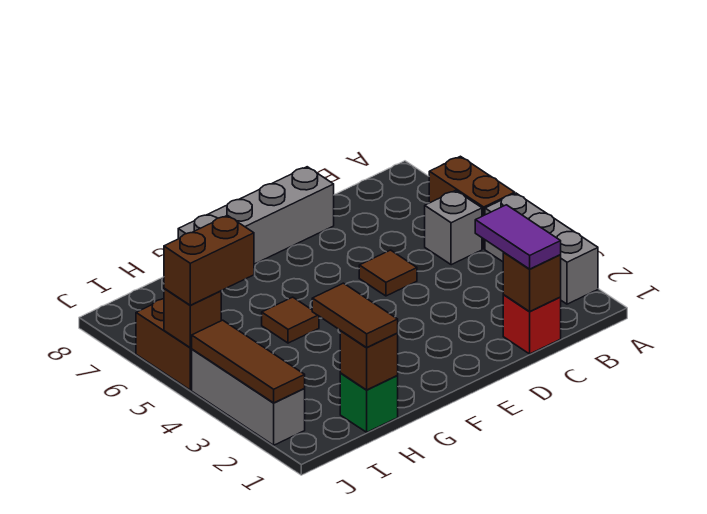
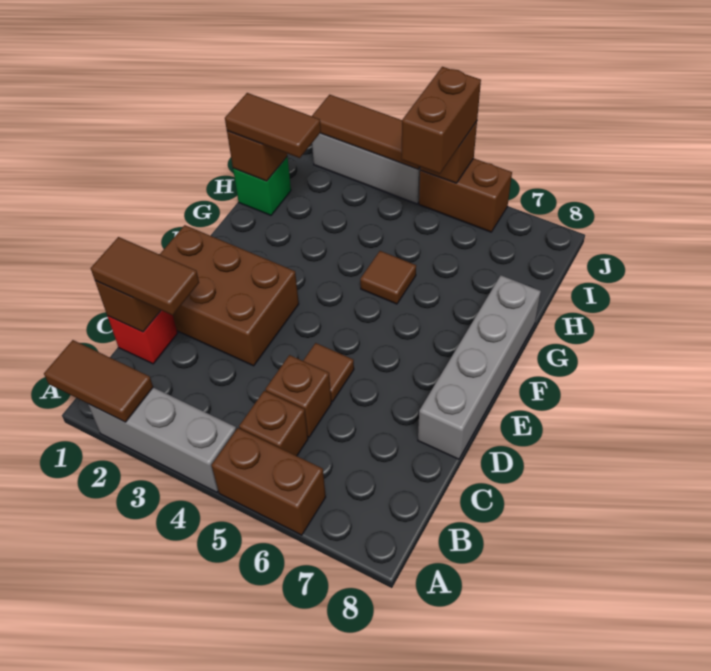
none -> brown tile A1:A2 level 2
grey brick B5 level 1 -> brown brick B5 level 1
purple tile C1:C2 level 3 -> brown tile C1:C2 level 3
none -> brown brick C5 level 1
none -> brown brick D1:E3 level 1

